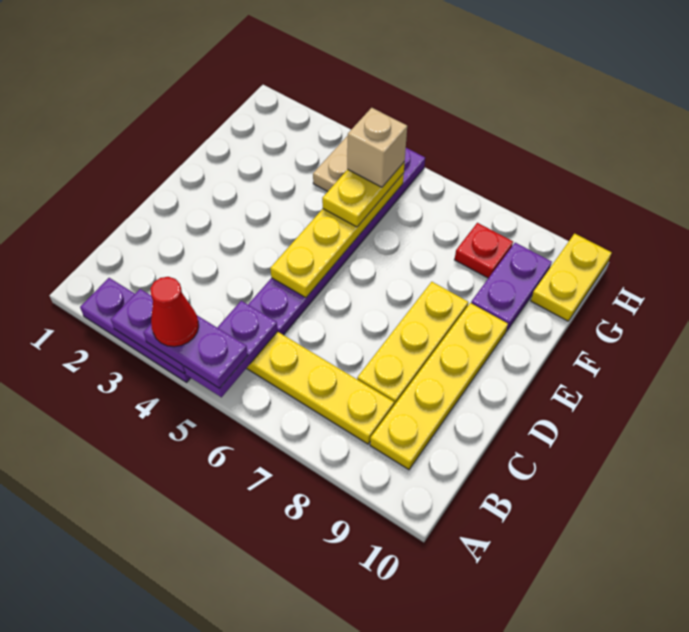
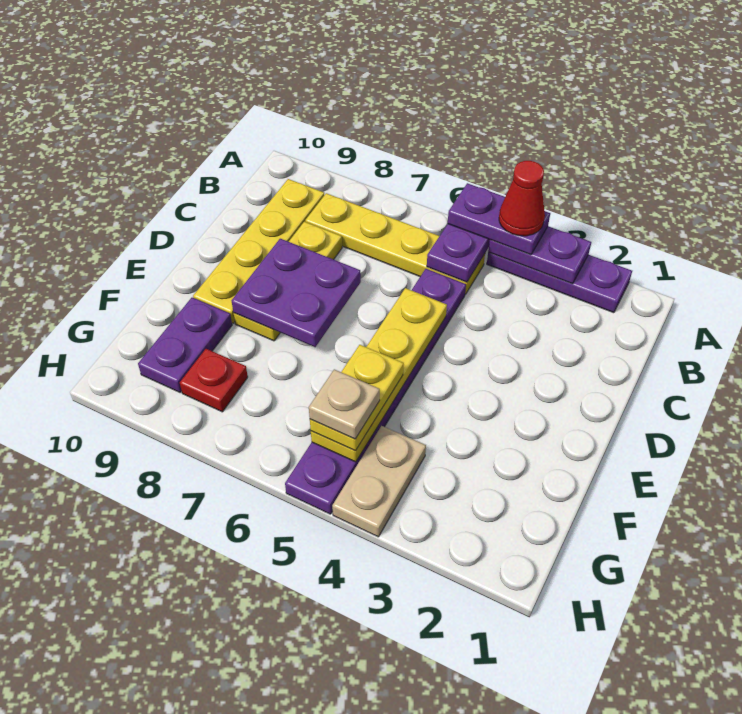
none -> purple plate D7:E8 level 2
tan brick G5 level 4 -> tan plate G5 level 4
yellow plate G10:H10 level 1 -> none

